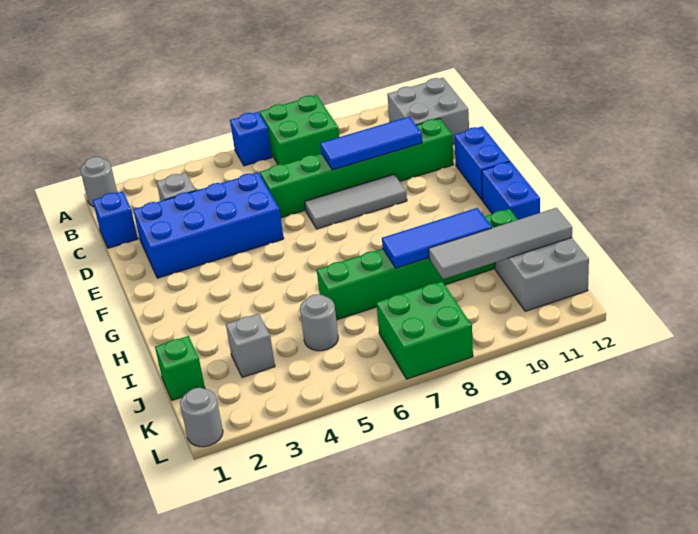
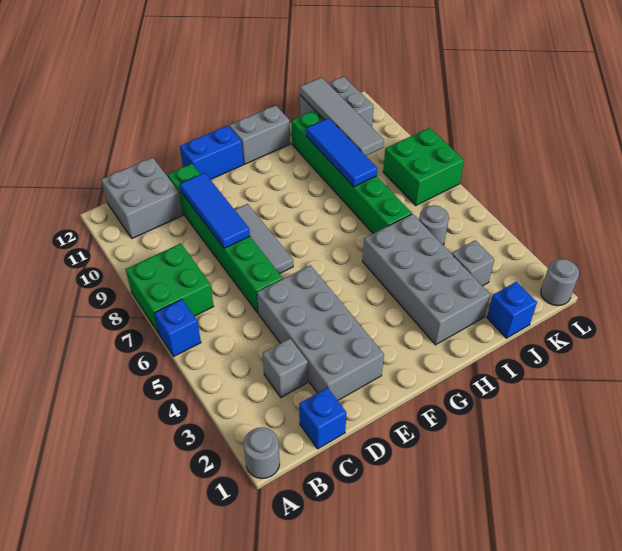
blue brick D2:E5 level 1 -> grey brick D2:E5 level 1
blue brick G12:H12 level 1 -> grey brick G12:H12 level 1
none -> grey brick H2:I5 level 1
green brick J1 level 1 -> blue brick J1 level 1

